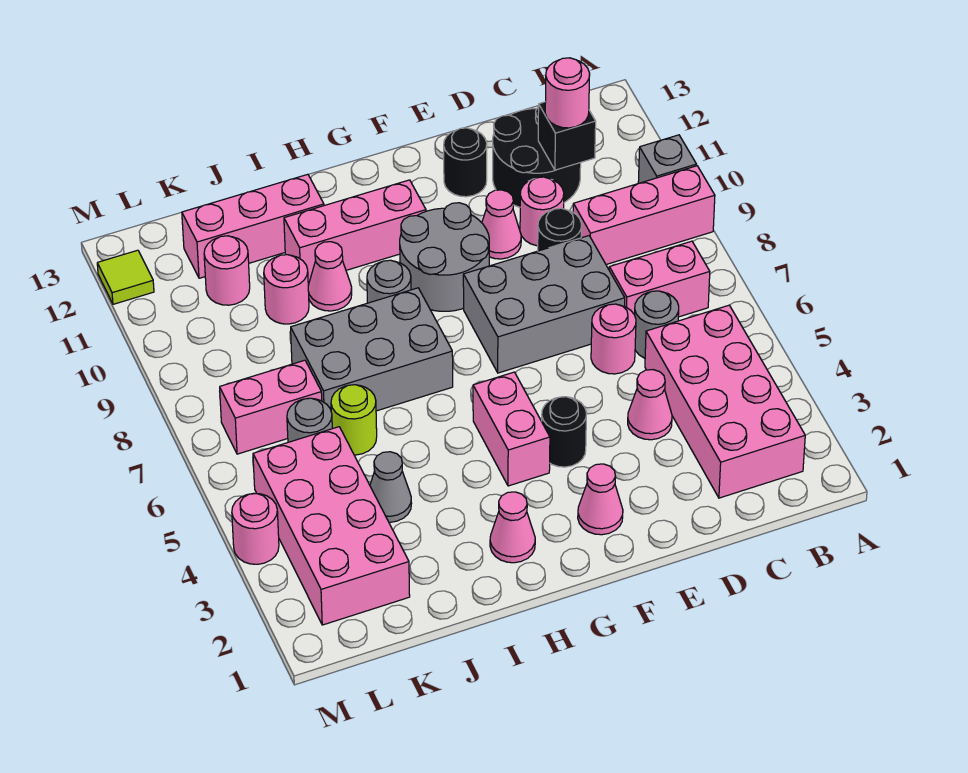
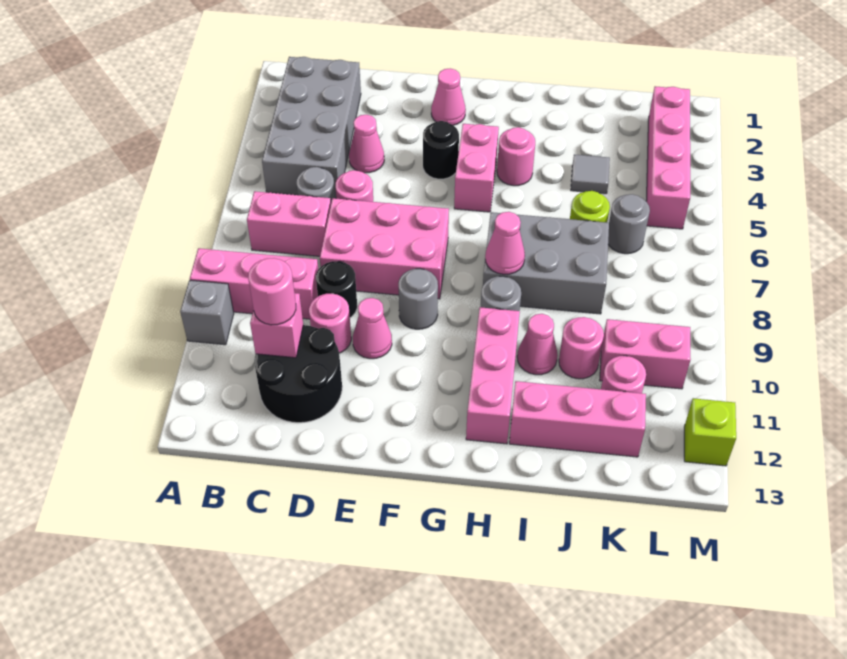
pink brick B2:C5 level 1 -> grey brick B2:C5 level 1
black brick C11 level 2 -> pink brick C11 level 2
grey brick D7:F8 level 1 -> pink brick D7:F8 level 1
black round brick E12 level 1 -> none
grey round brick F9:G10 level 1 -> grey round brick F9 level 1
pink brick G11:I11 level 1 -> pink brick H10:H12 level 1
pink cone H2 level 1 -> pink cone H8 level 2
grey cone J4 level 1 -> grey tile J4 level 1
pink brick K2:L5 level 1 -> pink brick L2:L5 level 1
pink brick K7:L7 level 1 -> pink brick K10:L10 level 1
pink round brick M4 level 1 -> pink round brick H4 level 1
lime tile M12 level 1 -> lime brick M12 level 1

